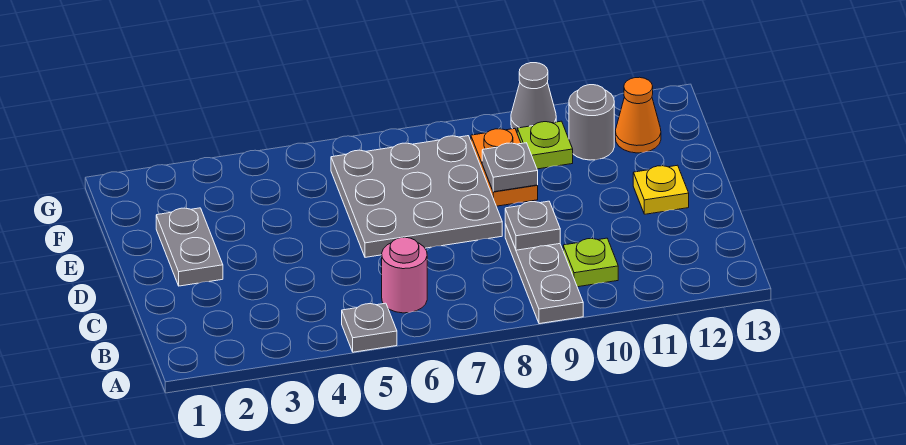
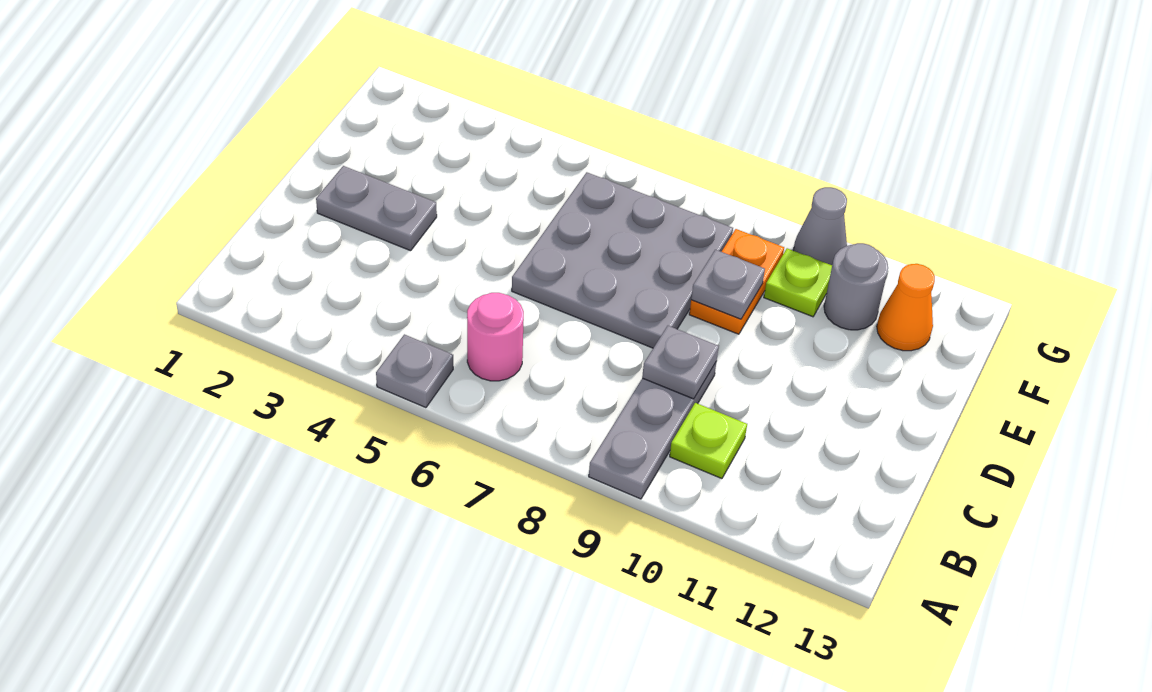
grey plate D2:E2 level 1 -> grey plate D2:D3 level 1
yellow plate D12 level 1 -> none

